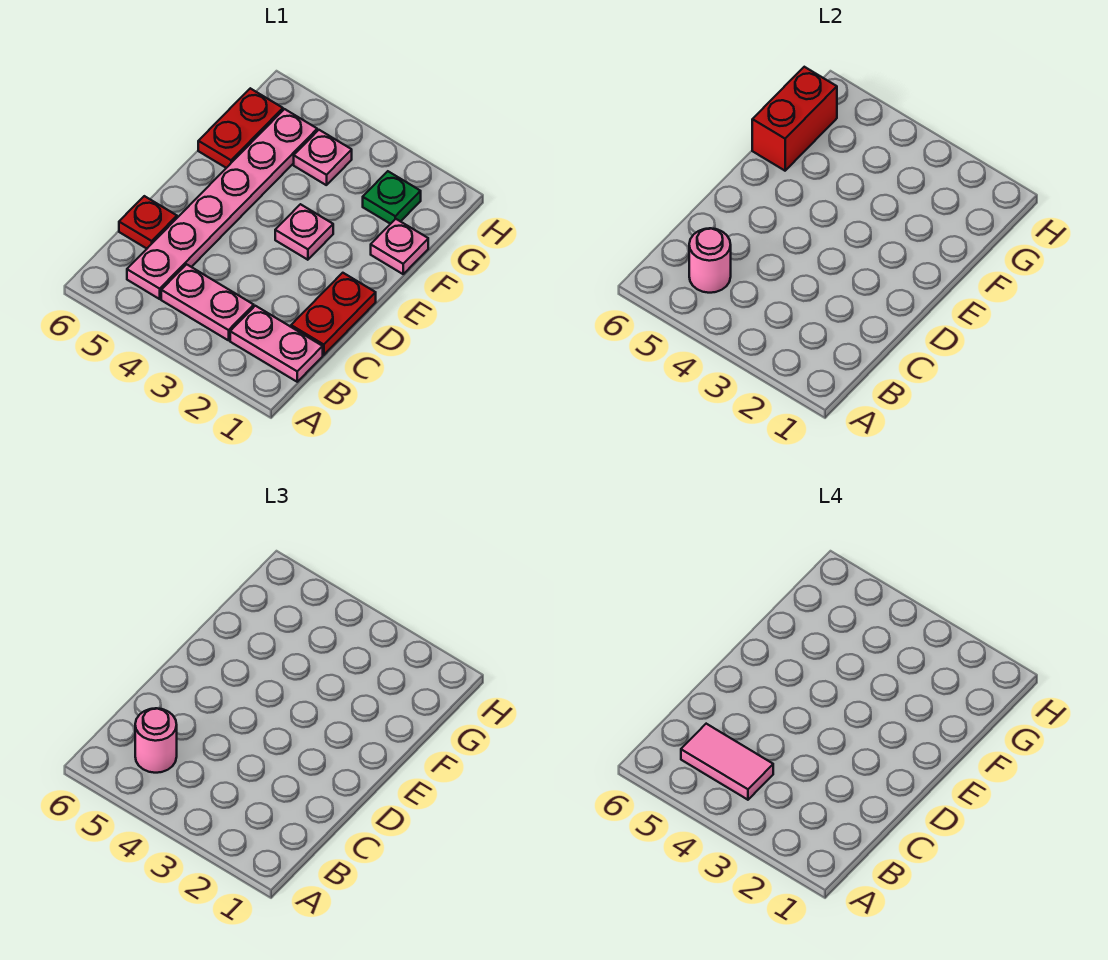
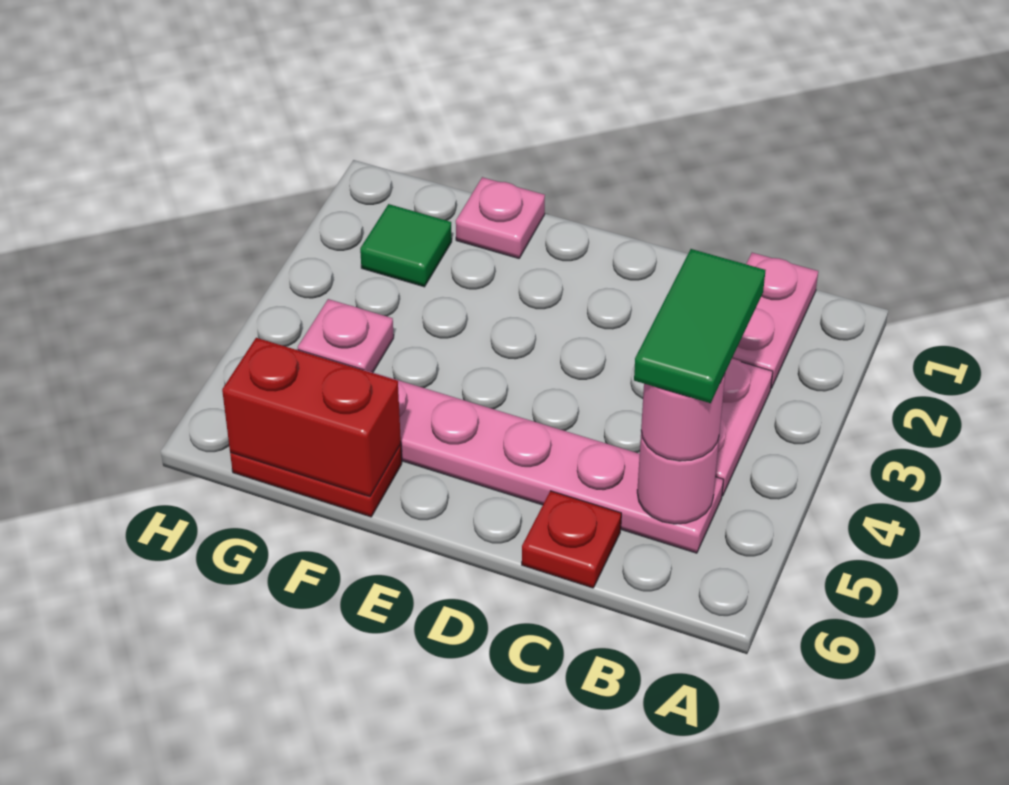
pink tile B4:B5 level 4 -> green tile B4:B5 level 4
red plate C1:D1 level 1 -> none
pink plate E3 level 1 -> none
green plate G2 level 1 -> green tile G2 level 1

